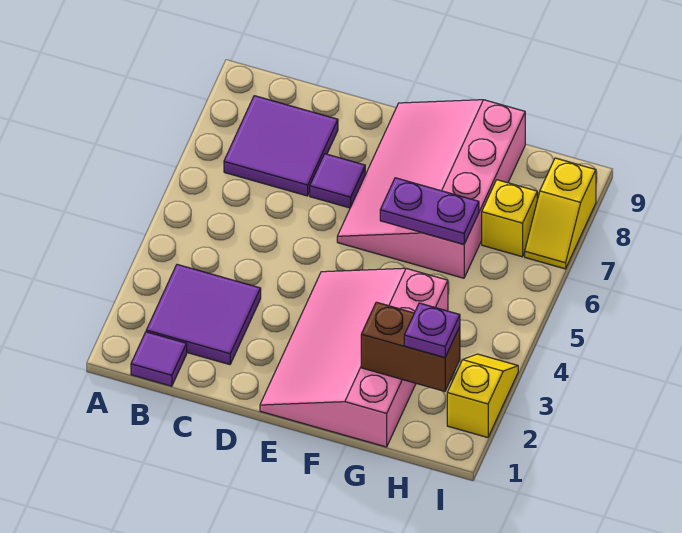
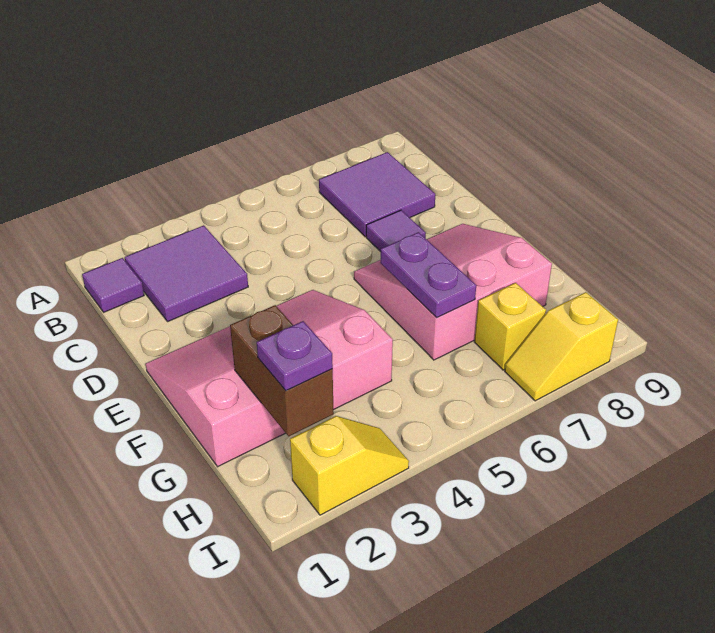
pink slope E6:G9 level 1 top G -> pink slope E6:G8 level 1 top G

